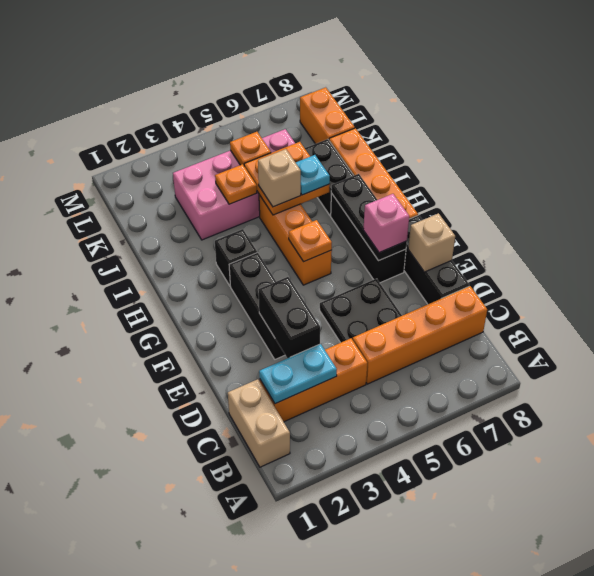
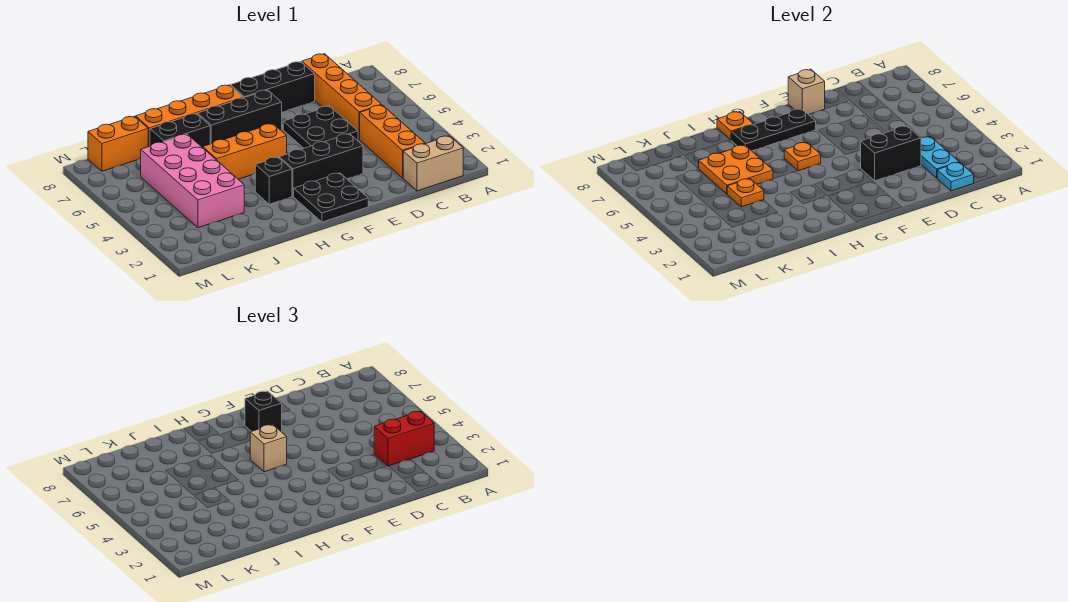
none -> red brick B3:C3 level 3
none -> black plate F1:G2 level 1
pink brick F7 level 3 -> black brick F7 level 3
tan brick I5 level 3 -> tan brick G5 level 3
cyan plate I6 level 3 -> cyan plate C1 level 2
orange plate K5 level 2 -> orange plate H8 level 2

